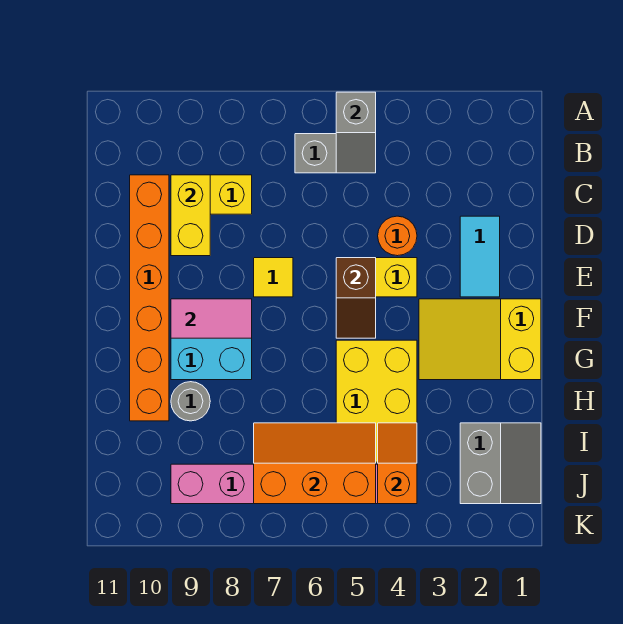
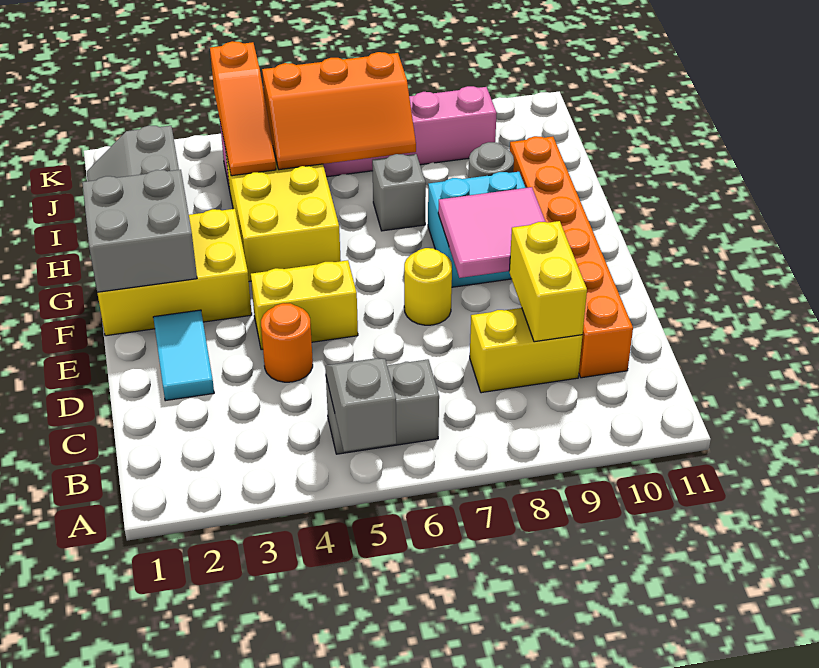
brown slope E5:F5 level 2 top E -> none
yellow tile E7 level 1 -> yellow round brick E7 level 1
yellow slope F1:G3 level 1 top 1 -> yellow brick F1:G3 level 1
none -> grey brick F1:G2 level 2
pink tile F8:F9 level 2 -> pink tile E8:F9 level 2
none -> grey brick H7 level 1
orange slope I4:J4 level 2 top J -> orange slope I4:K4 level 2 top K

